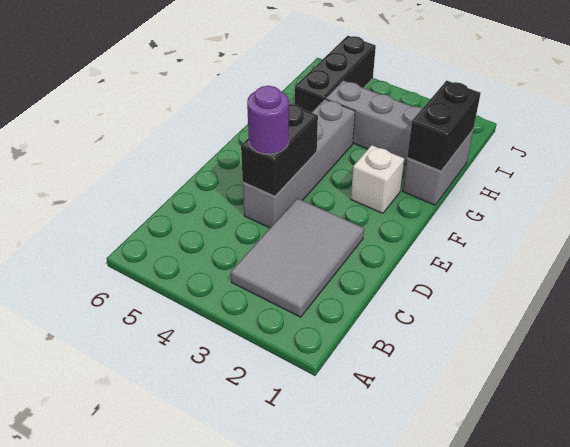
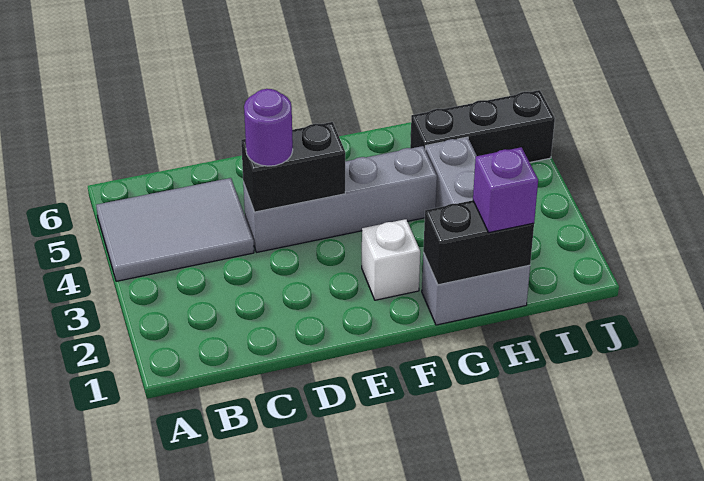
grey tile B2:D3 level 1 -> grey tile A4:C5 level 1
none -> purple brick H1 level 3

